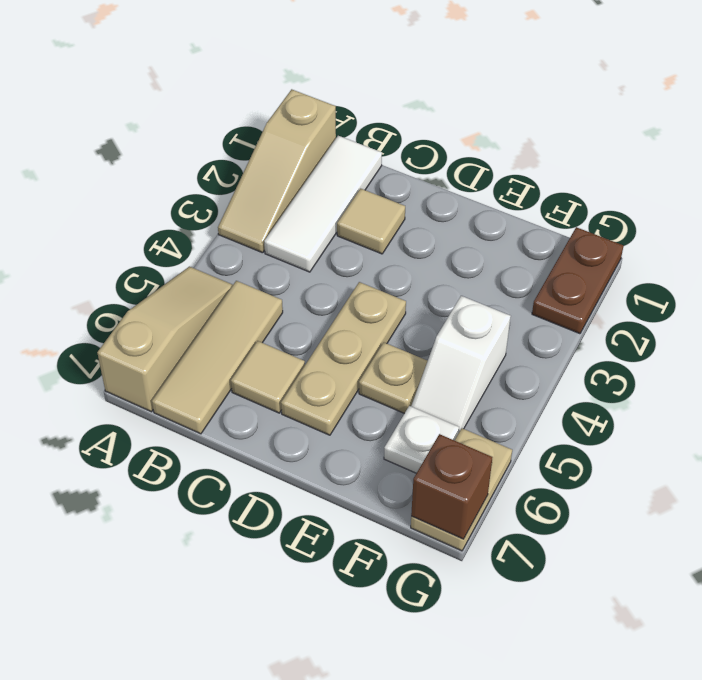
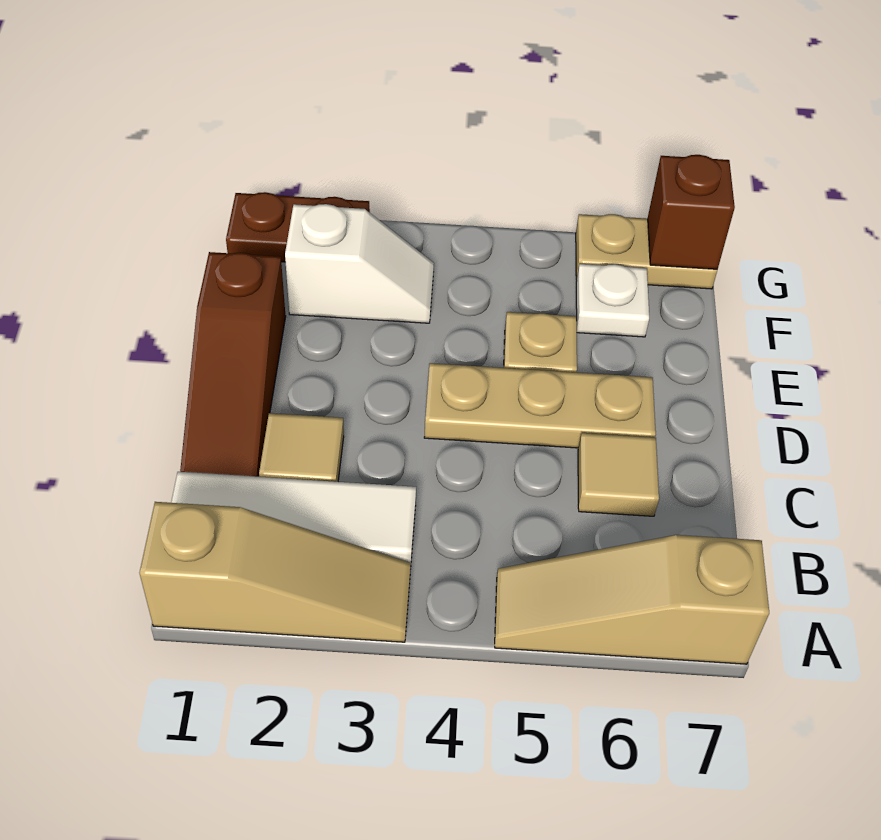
tan tile B5:B7 level 1 -> none
none -> brown slope C1:E1 level 1 top E
white slope F4:F5 level 1 top 4 -> white slope F2:F3 level 1 top 2

